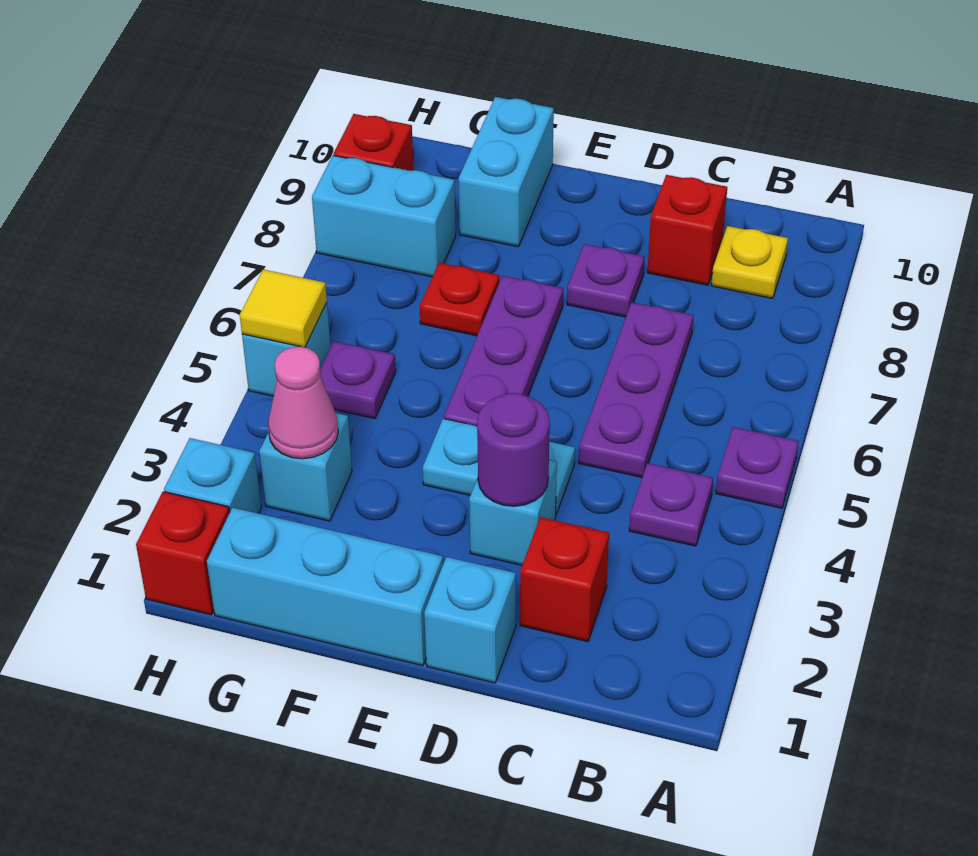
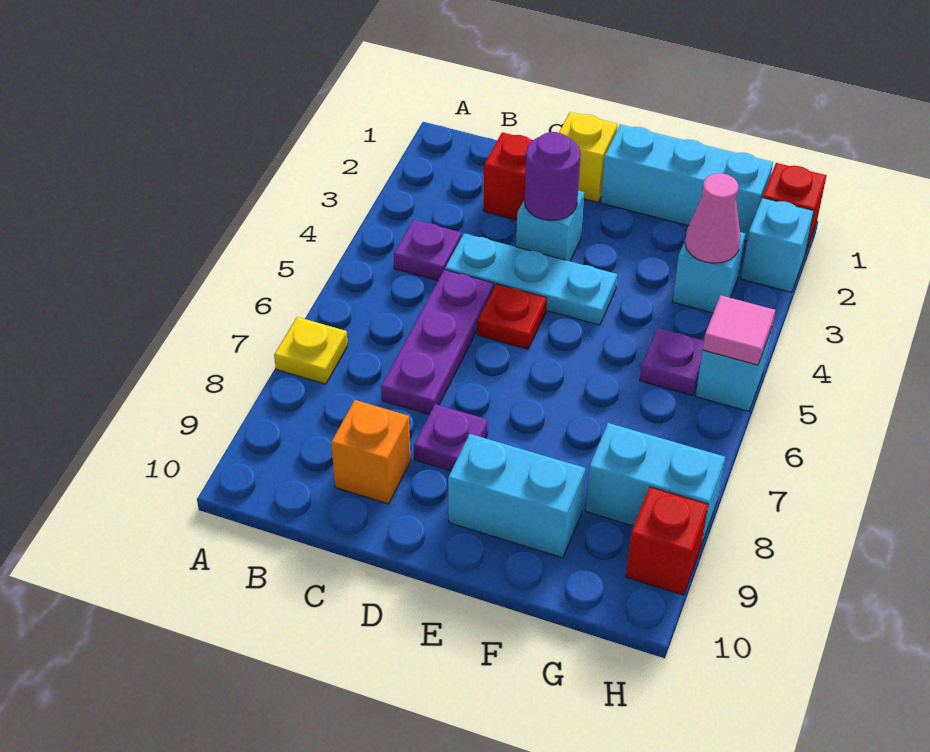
purple plate A5 level 1 -> none
yellow plate B9 level 1 -> yellow plate A7 level 1
red brick C9 level 1 -> orange brick C9 level 1
cyan brick D1 level 1 -> yellow brick D1 level 1
cyan plate D4:E4 level 1 -> cyan plate C4:E4 level 1
purple plate E5:E7 level 1 -> none
red plate F7 level 1 -> red plate D5 level 1
cyan brick F9:F10 level 1 -> cyan brick E9:F9 level 1
yellow tile H5 level 2 -> pink tile H5 level 2

